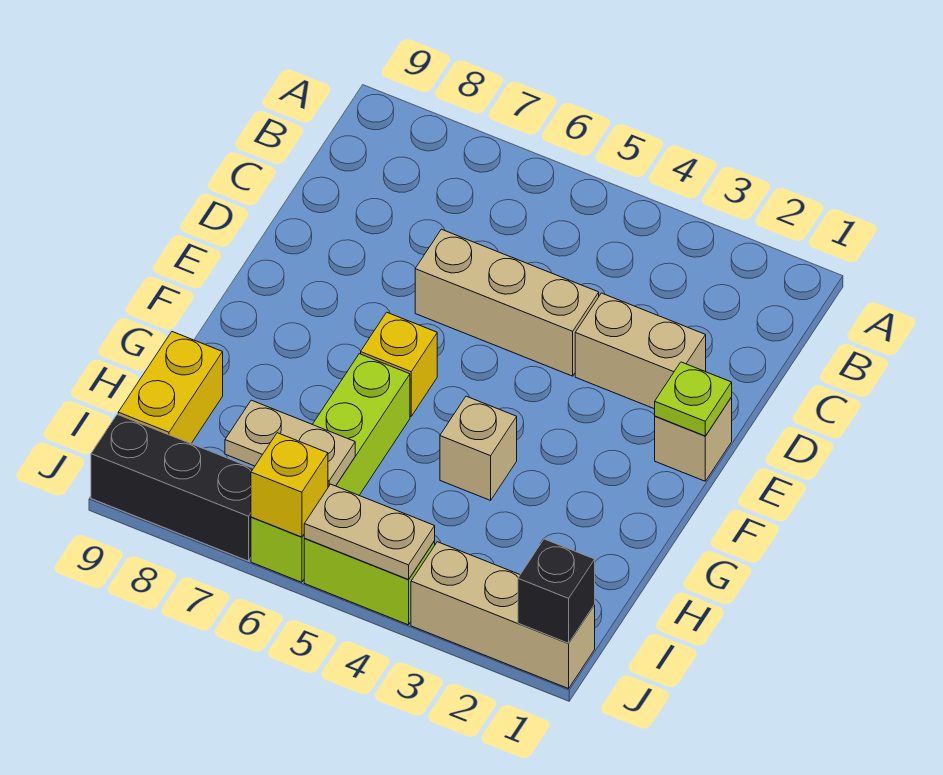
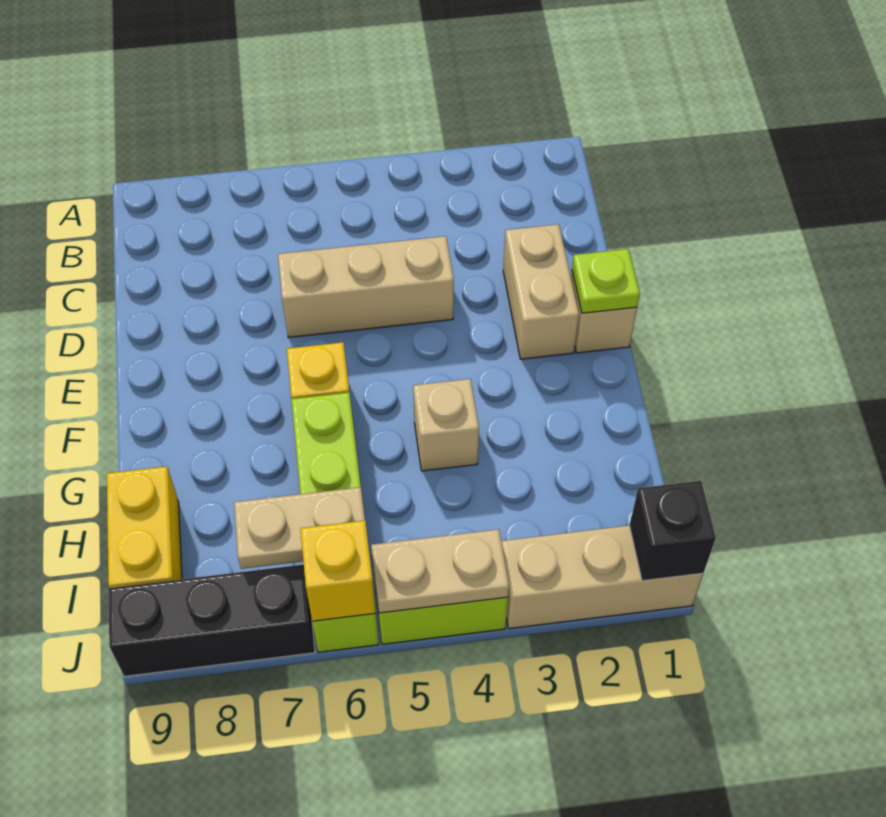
tan brick D2:D3 level 1 -> tan brick D2:E2 level 1

